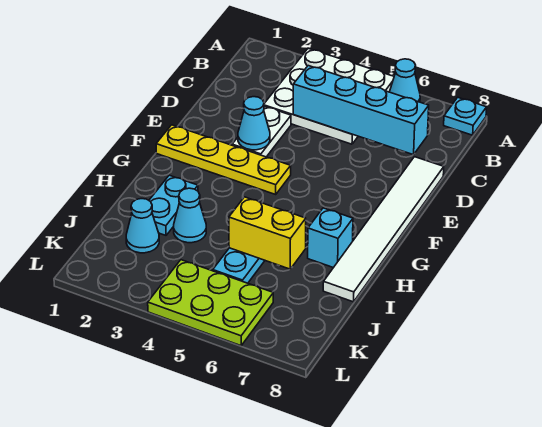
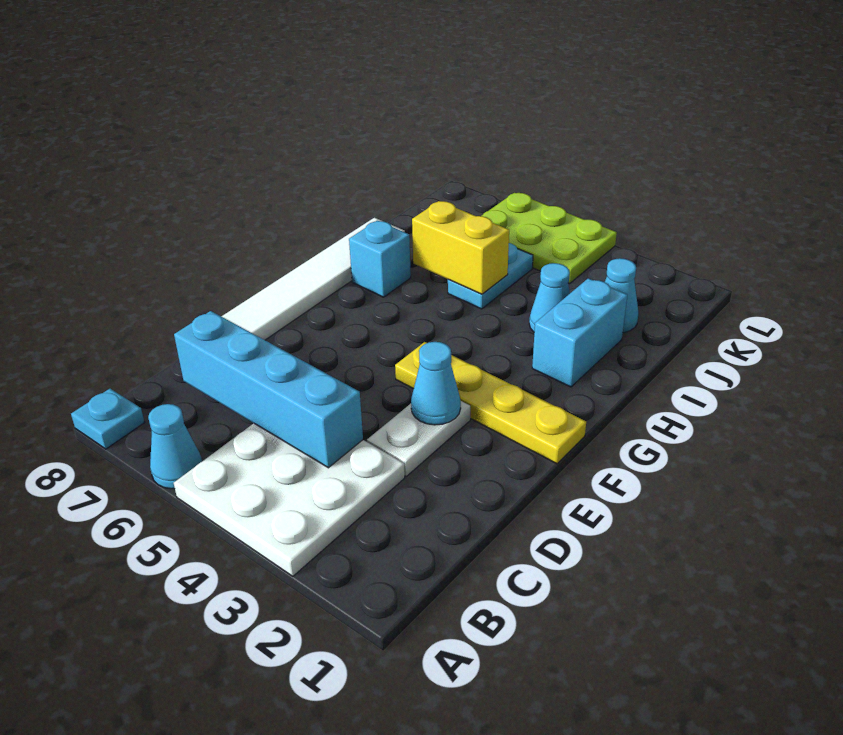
cyan plate H2:I2 level 1 -> cyan brick H2:I2 level 1

